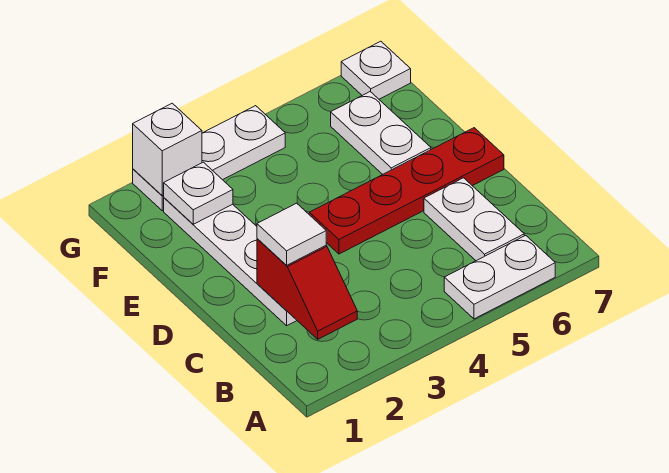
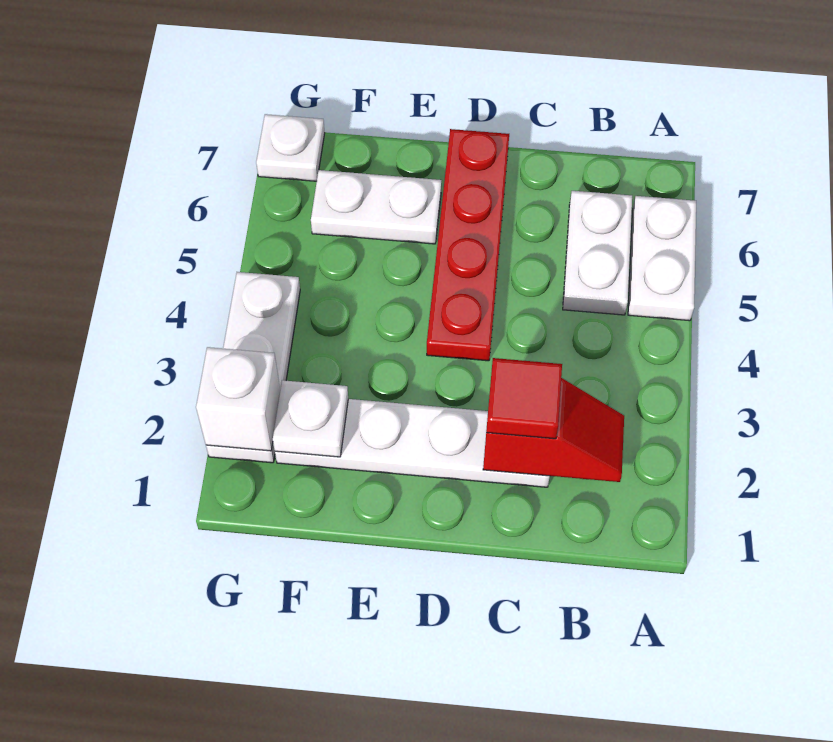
white plate B6:C6 level 1 -> white plate B5:B6 level 1
white tile C2 level 3 -> red tile C2 level 3

